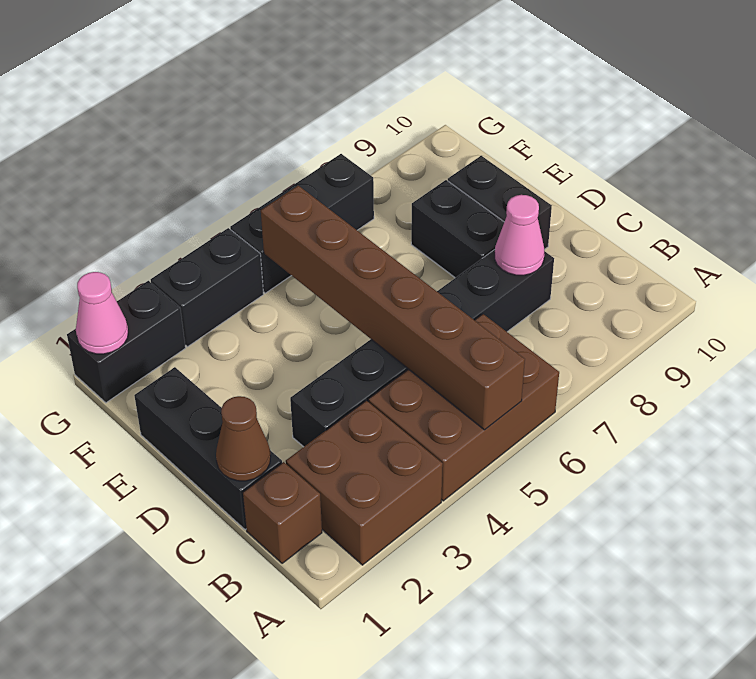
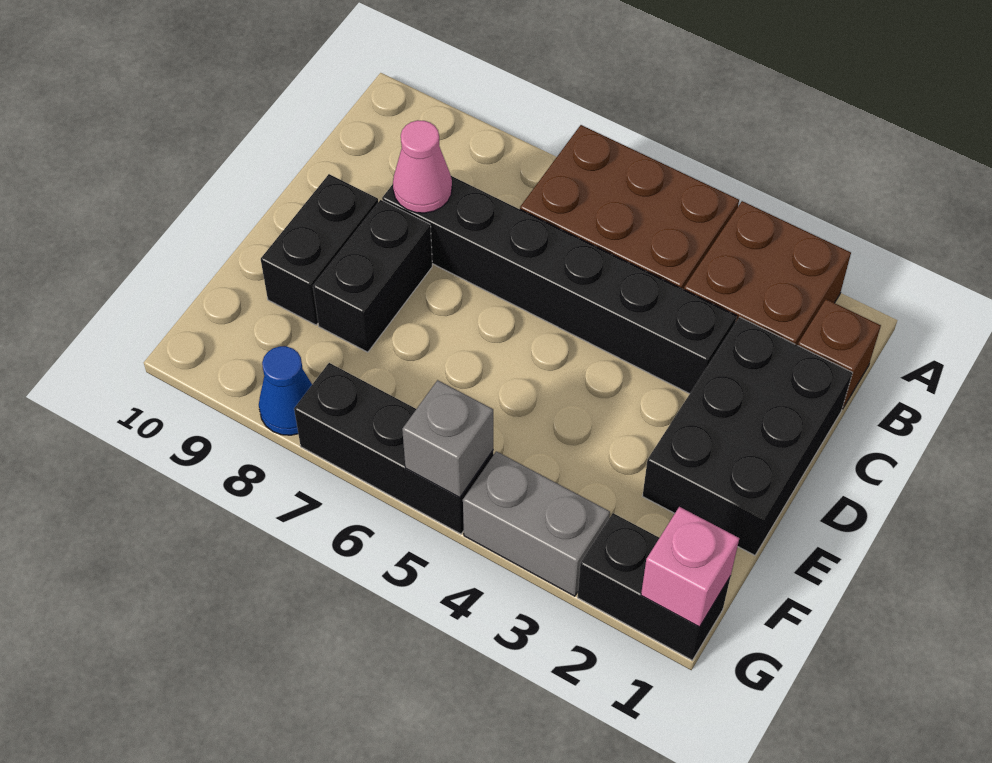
brown brick A5:F5 level 2 -> none
black brick C1:E1 level 1 -> black brick C1:E2 level 1
brown cone C1 level 2 -> none
pink cone G1 level 2 -> pink brick G1 level 2
black brick G3:G4 level 1 -> grey brick G3:G4 level 1
none -> grey brick G5 level 2
none -> blue cone G8 level 1

